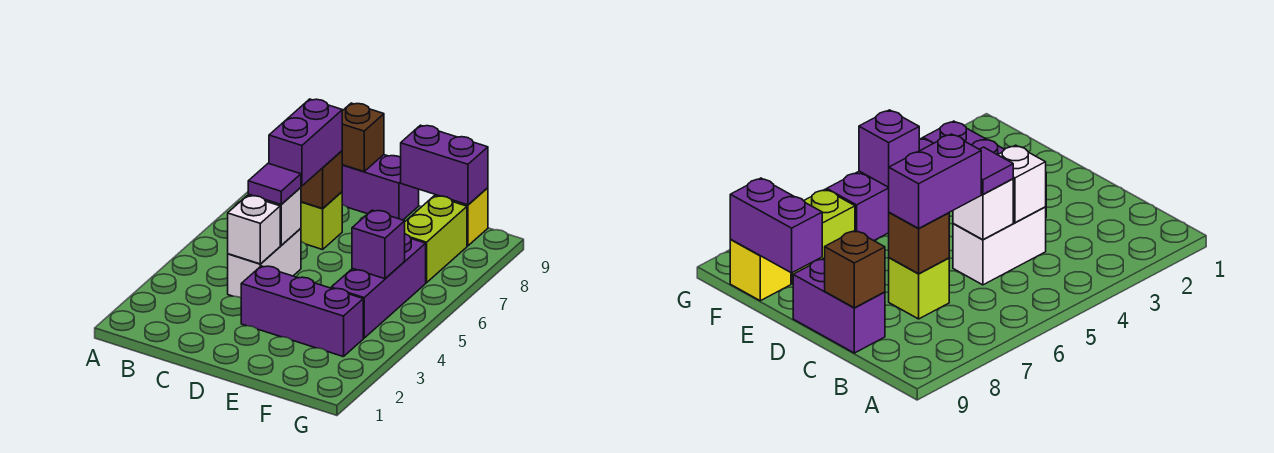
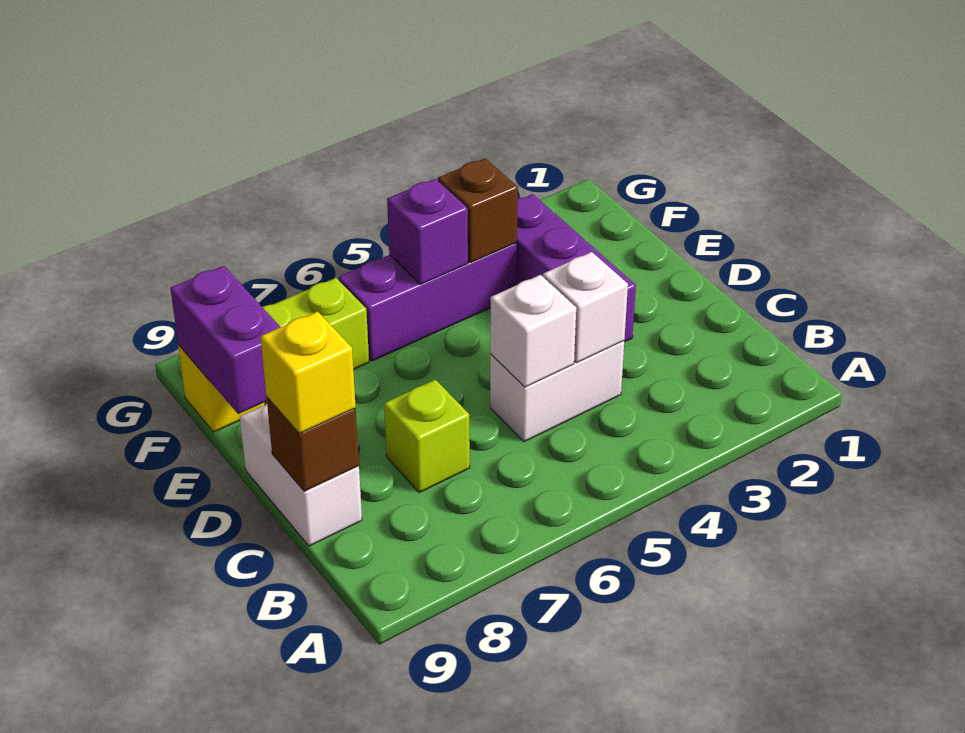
purple tile C5 level 3 -> none
purple brick C6:C7 level 3 -> none
brown brick C7 level 2 -> brown brick F4 level 2
purple brick C9:D9 level 1 -> white brick C9:D9 level 1
none -> yellow brick C9 level 3

